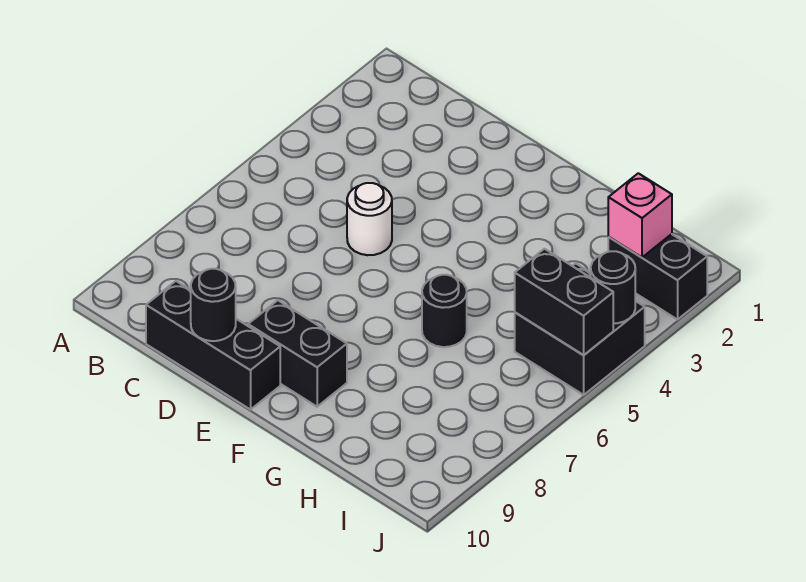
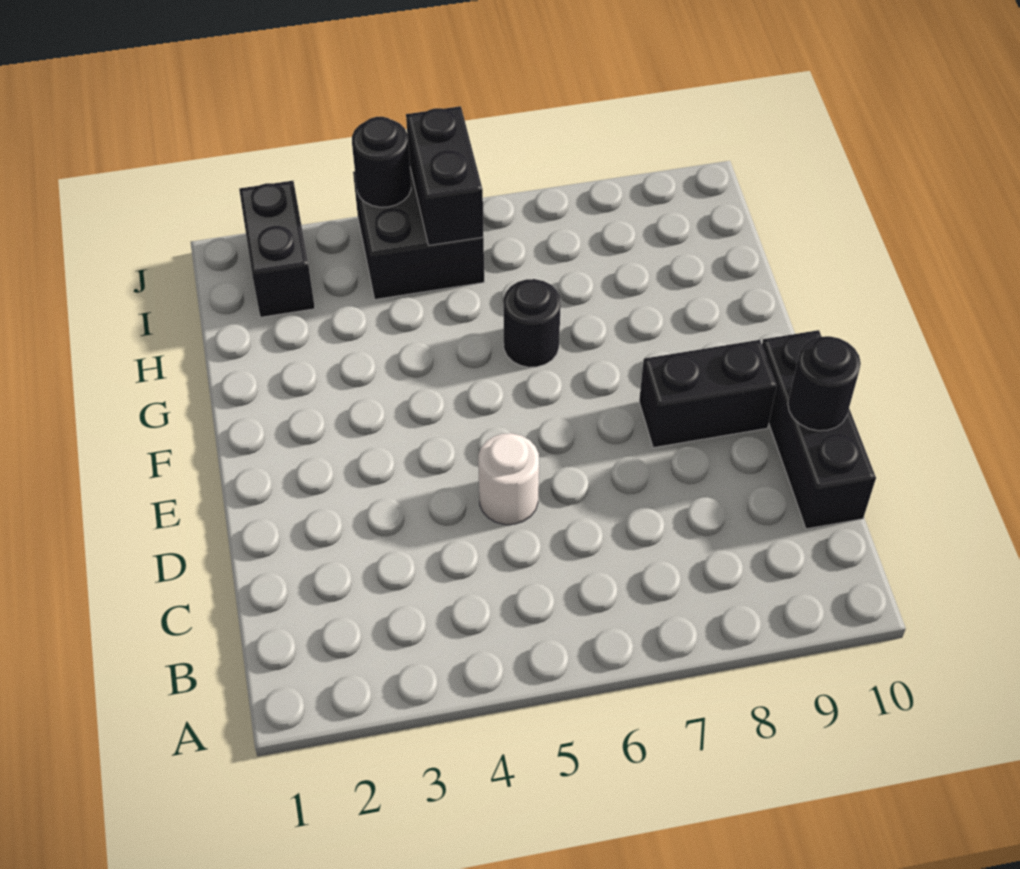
black brick E9:F9 level 1 -> black brick E8:E9 level 1
pink brick I2 level 2 -> none

